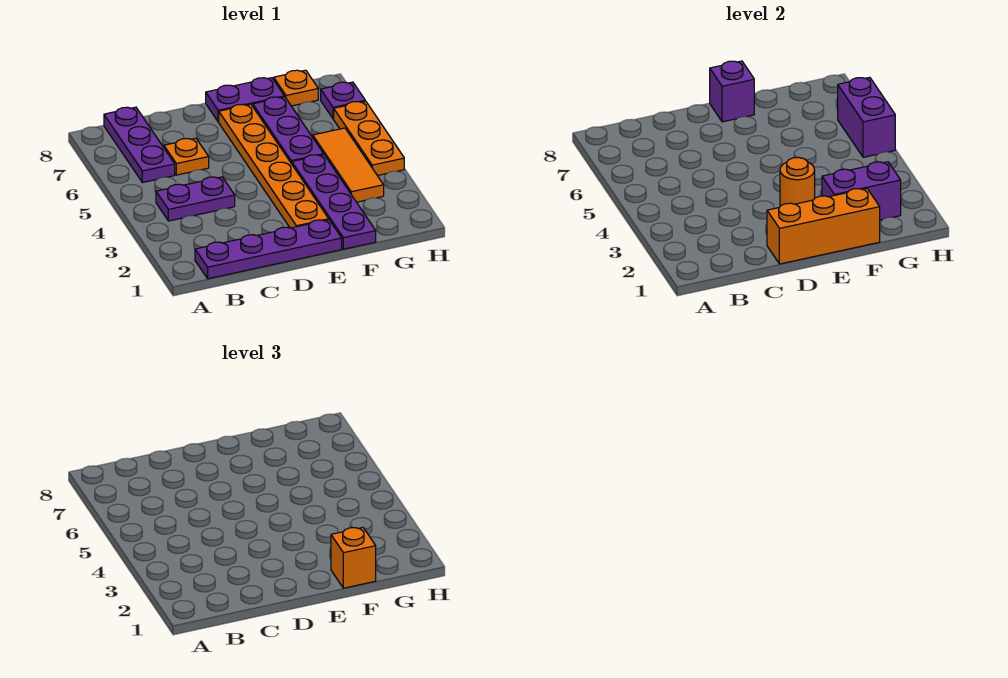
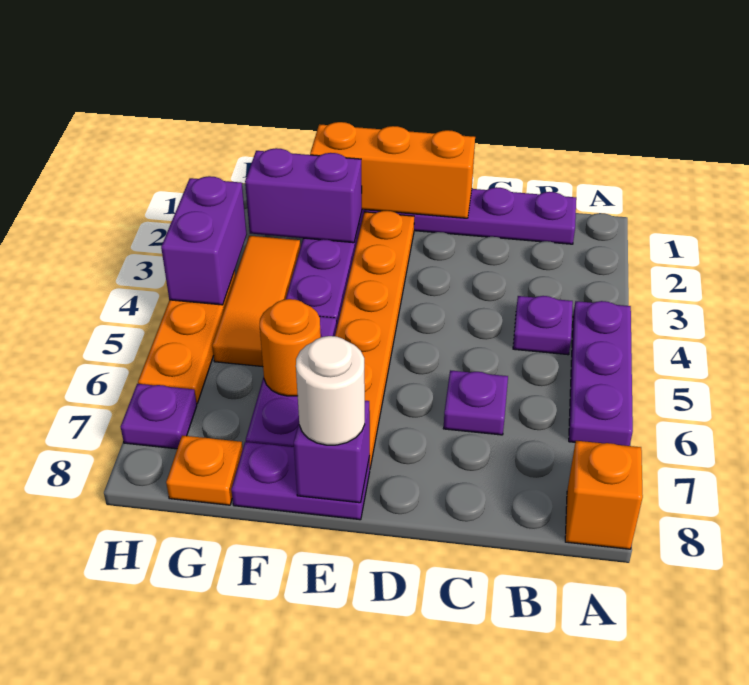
purple plate B4:C4 level 1 -> purple plate B4 level 1
purple plate B6:B8 level 1 -> purple plate A4:A6 level 1
orange plate C6 level 1 -> purple plate C6 level 1
orange round brick E3 level 2 -> orange round brick F6 level 2
none -> white round brick E8 level 3
orange brick F1 level 3 -> orange brick A8 level 1
purple brick H5:H6 level 2 -> purple brick H3:H4 level 2

